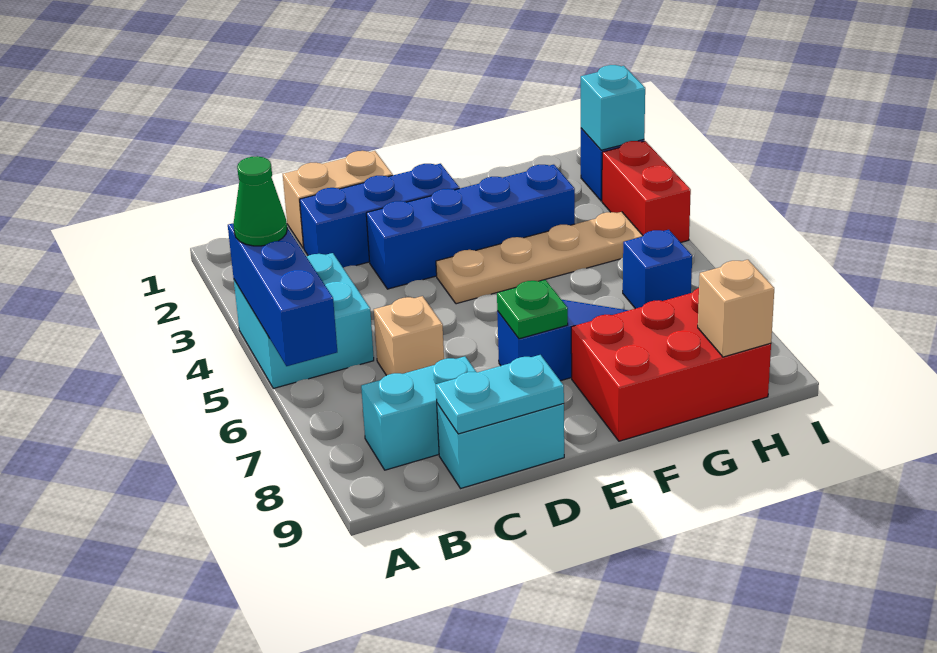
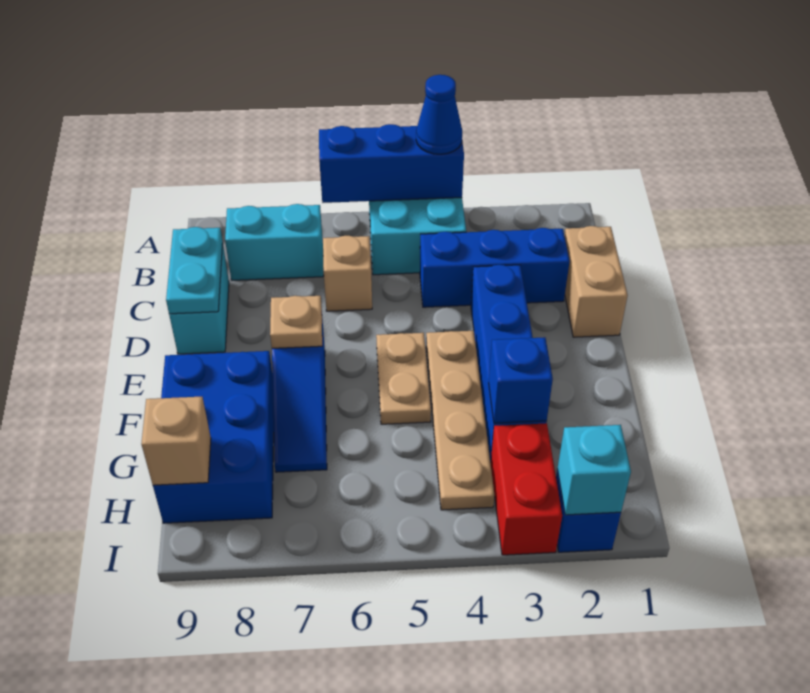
green cone A4 level 3 -> blue cone A4 level 3
cyan brick B8:C8 level 1 -> cyan brick B7:B8 level 1
blue brick C2:E2 level 1 -> blue brick C2:C4 level 1
none -> tan plate E5:F5 level 1
green plate E7 level 2 -> tan plate E7 level 2
red brick F8:H9 level 1 -> blue brick F8:H9 level 1
blue brick H6 level 1 -> blue brick G3 level 2
red brick I3:I4 level 1 -> red brick H3:I3 level 1

